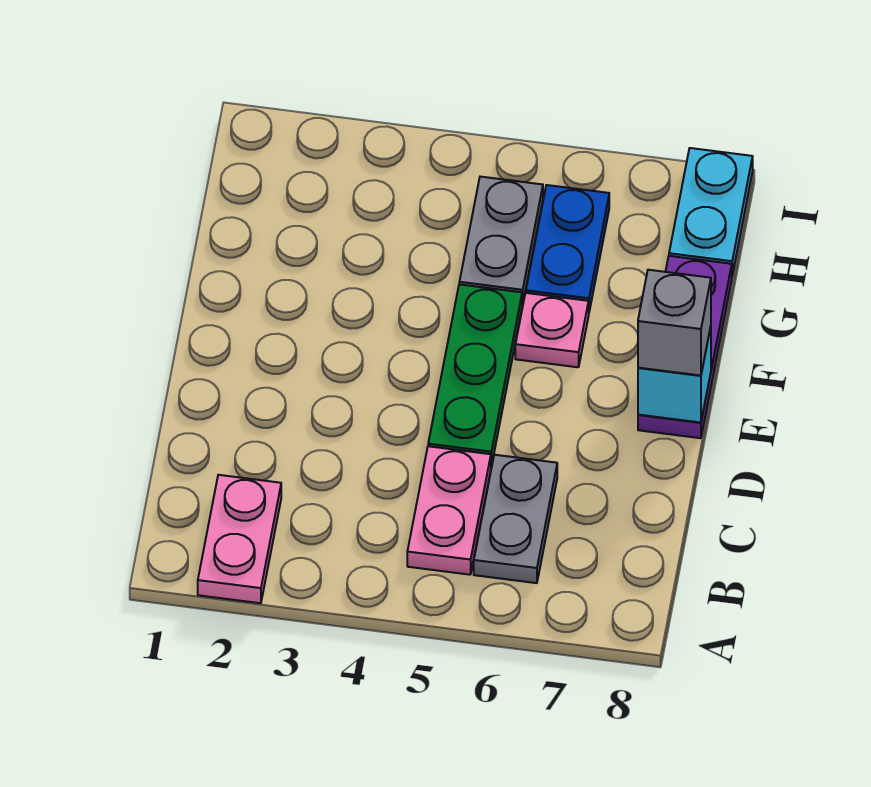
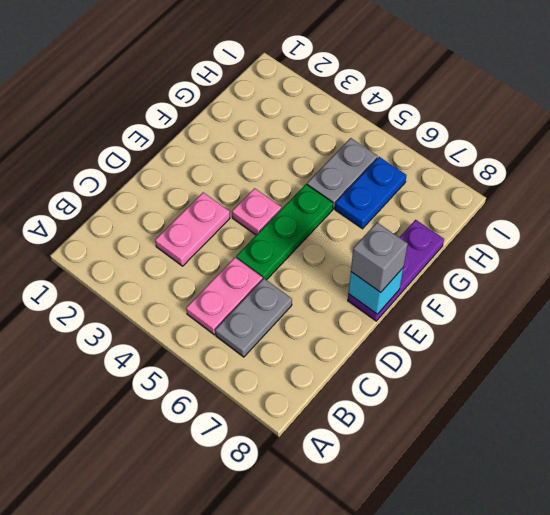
pink plate A2:B2 level 1 -> pink plate C3:D3 level 1
pink plate F6 level 1 -> pink plate E4 level 1
cyan plate H8:I8 level 1 -> none

